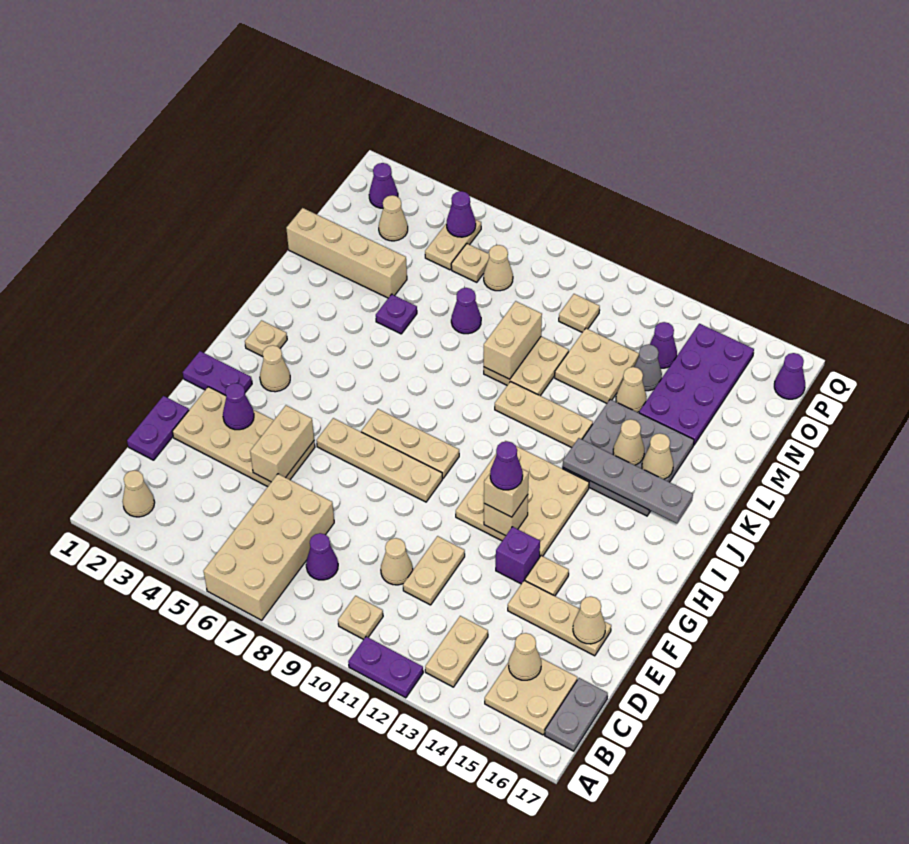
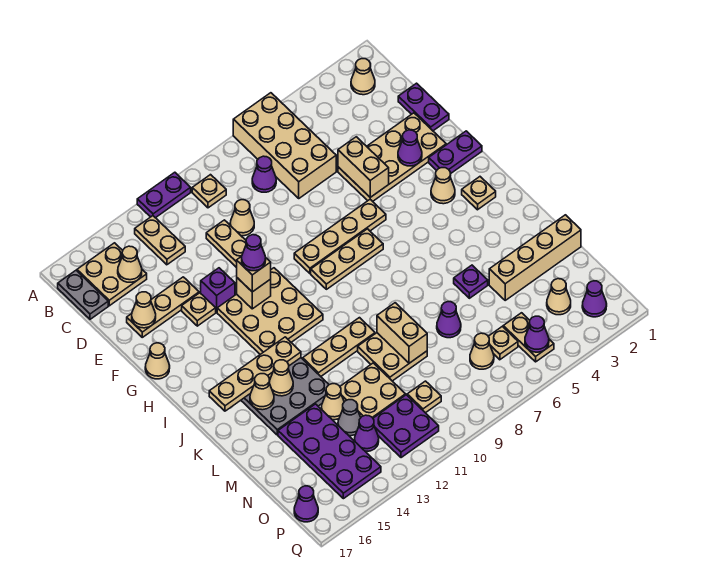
none -> tan cone G17 level 1
grey plate J13:J16 level 2 -> tan plate J13:J16 level 2
none -> purple plate O11:P12 level 1

